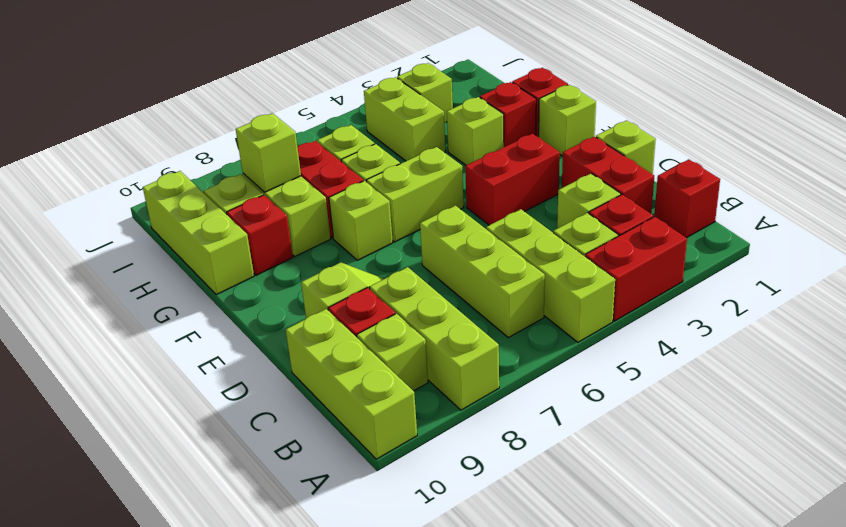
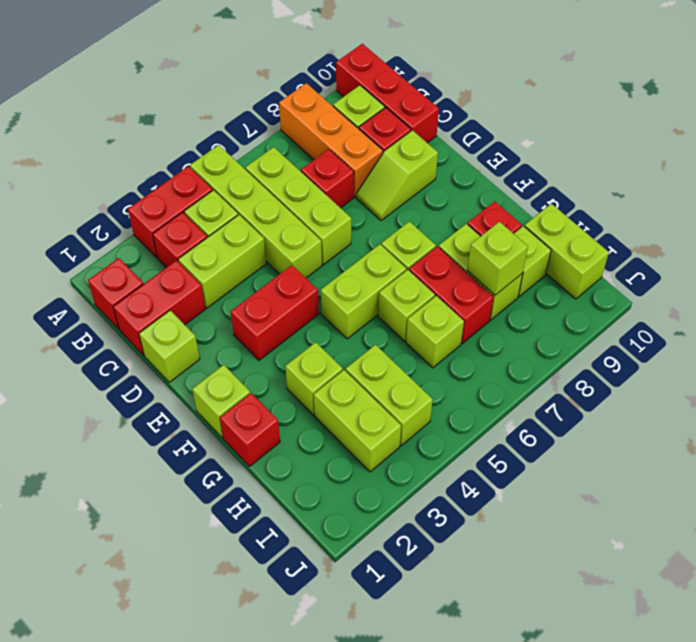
lime brick A5:C5 level 1 -> lime brick A5:D5 level 1
lime brick A8:C8 level 1 -> orange brick A8:C8 level 1
lime brick A10:C10 level 1 -> red brick A10:C10 level 1
red brick C2:D2 level 1 -> red brick C1:C2 level 1
lime brick C3 level 1 -> lime brick C3:C4 level 1
red brick G2 level 1 -> red brick C7 level 1
lime brick G10:I10 level 1 -> lime brick H10:I10 level 1
lime brick I3 level 1 -> lime brick H3:I3 level 1

